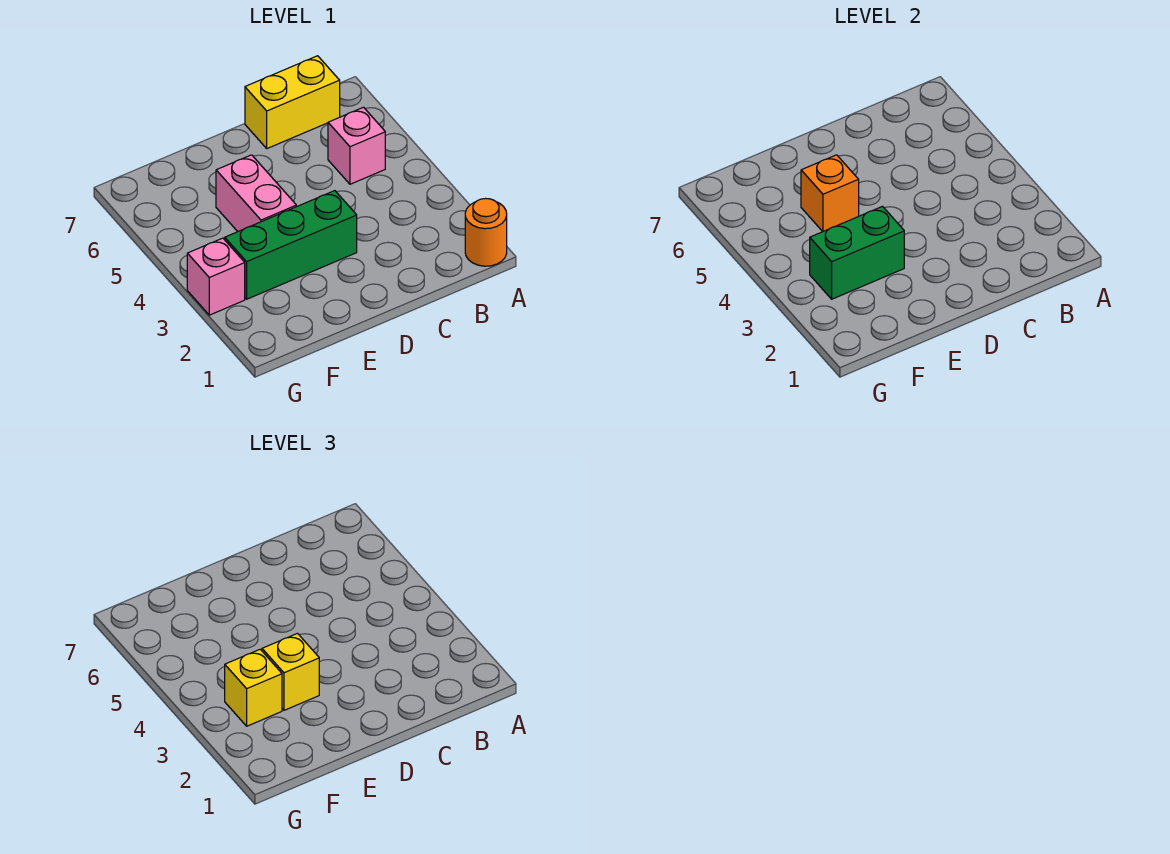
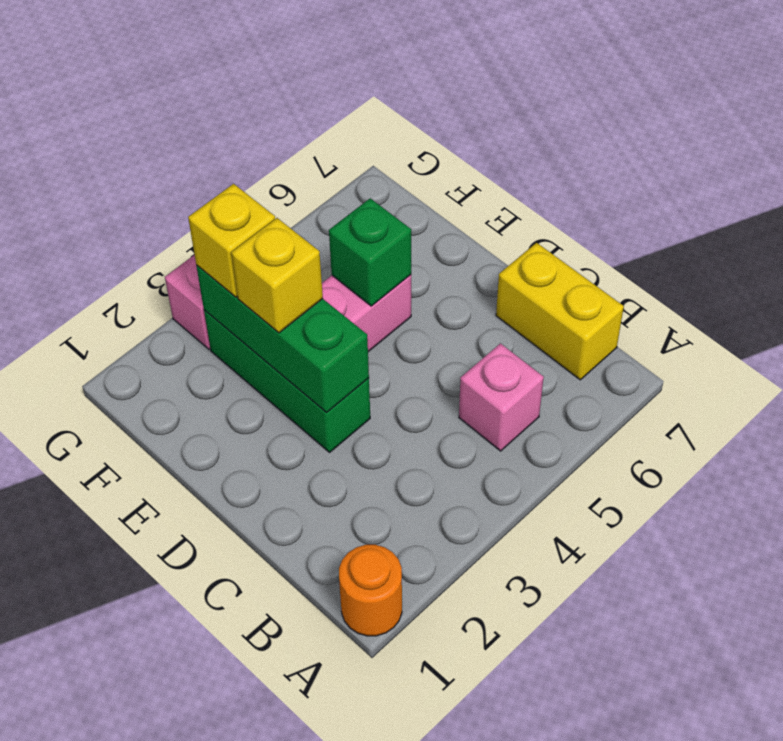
green brick E3:F3 level 2 -> green brick D3:F3 level 2
orange brick E5 level 2 -> green brick E5 level 2

